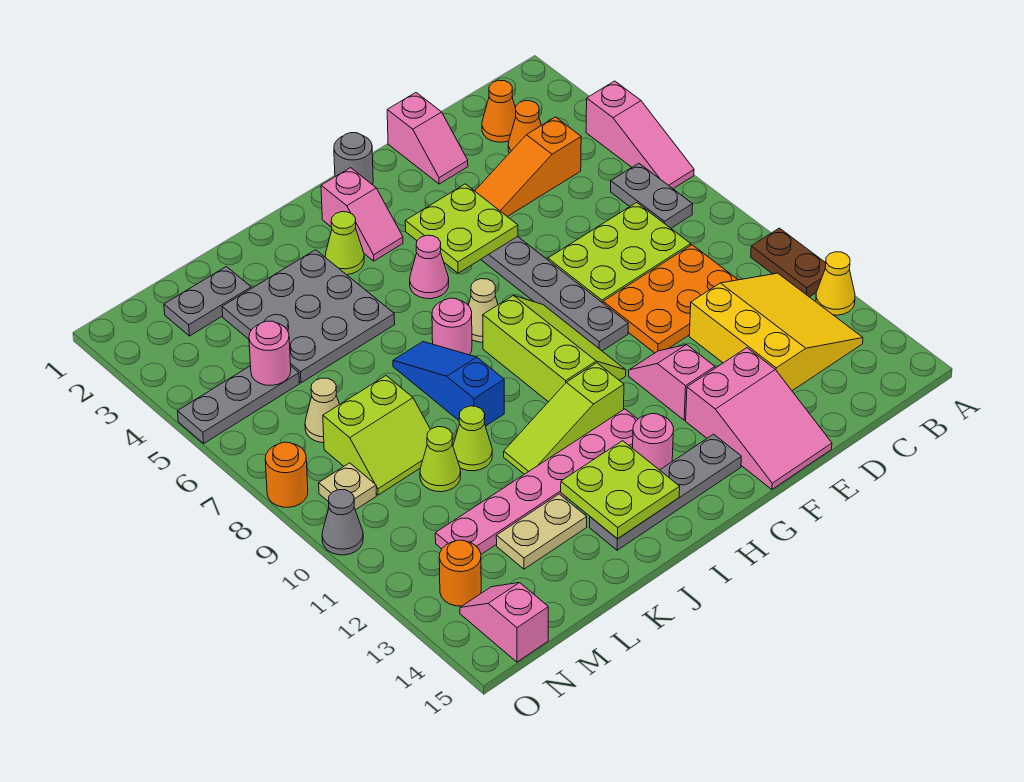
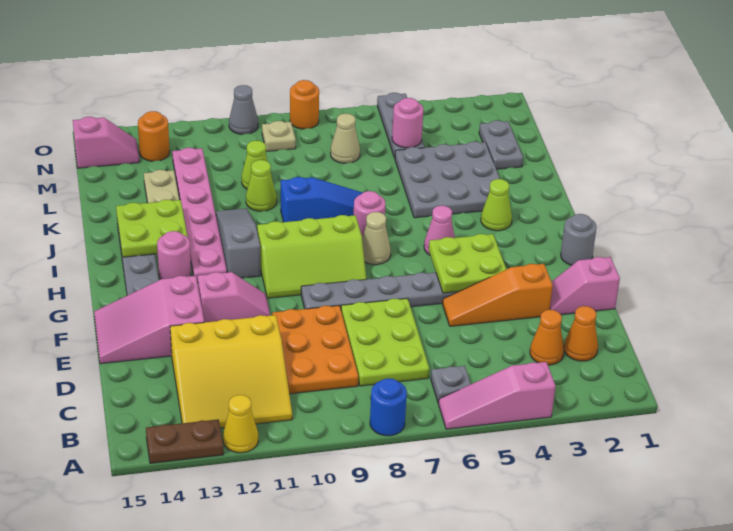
none -> blue round brick A8 level 1
brown plate A10:A11 level 1 -> brown plate A13:A14 level 1
grey plate B6:B7 level 1 -> grey plate B6 level 1
orange slope C4:E4 level 1 top C -> orange slope E3:E5 level 1 top 3
pink slope H2:H3 level 1 top 2 -> none
lime slope H11:J11 level 1 top H -> grey slope H11:J11 level 1 top H
lime slope L8:M9 level 1 top 8 -> none

